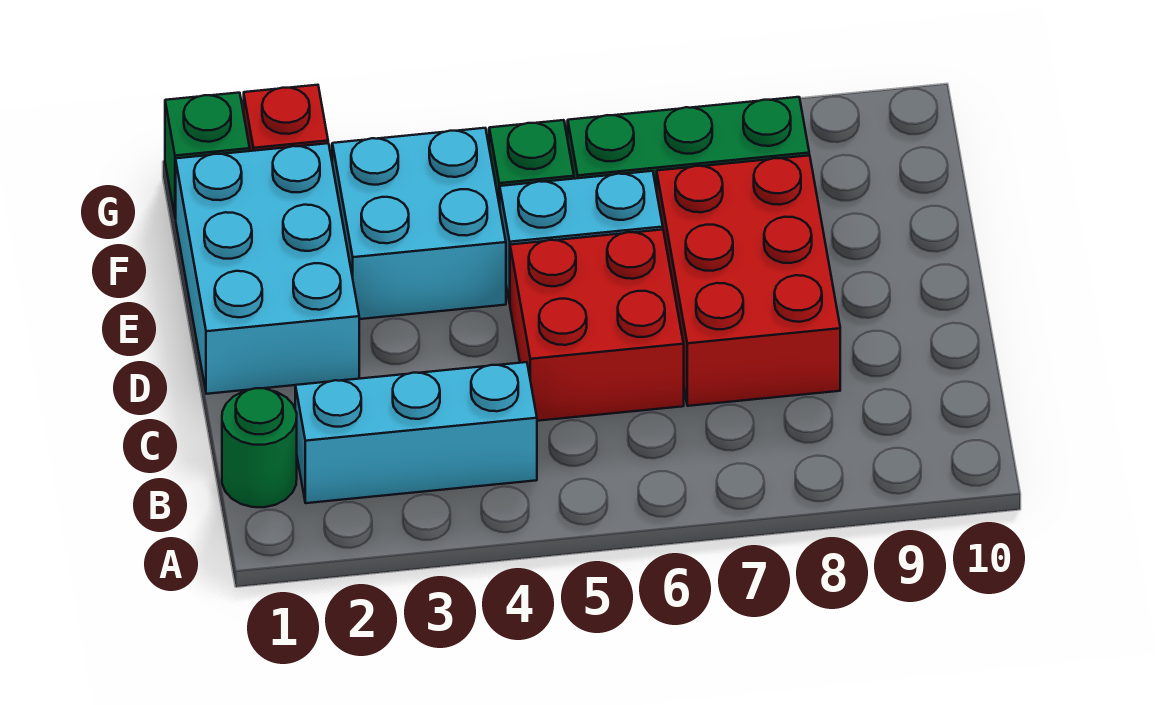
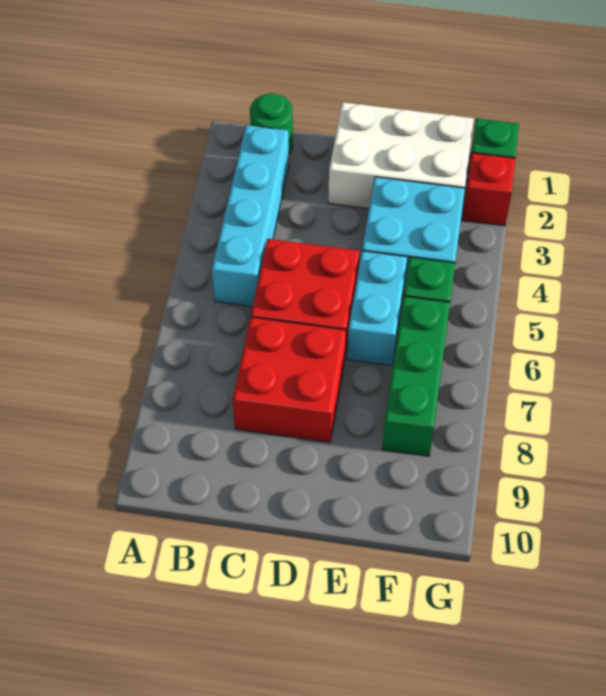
cyan brick B2:B4 level 1 -> cyan brick B2:B5 level 1
red brick C7:E8 level 1 -> red brick C7:D8 level 1
cyan brick D1:F2 level 1 -> white brick D1:F2 level 1

